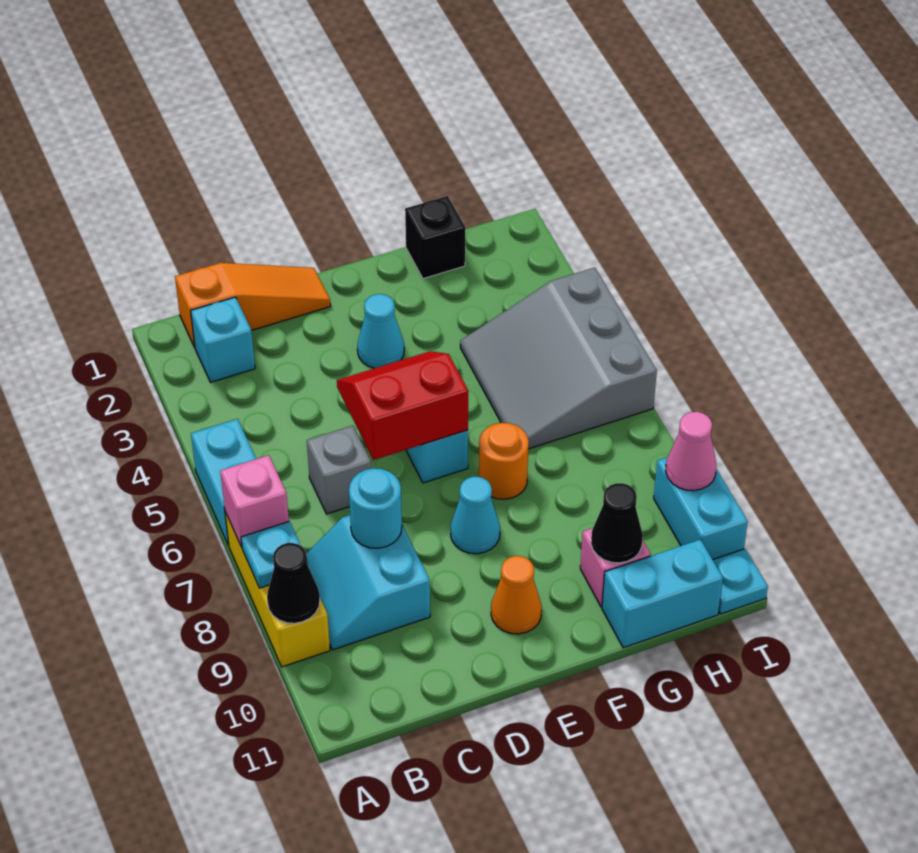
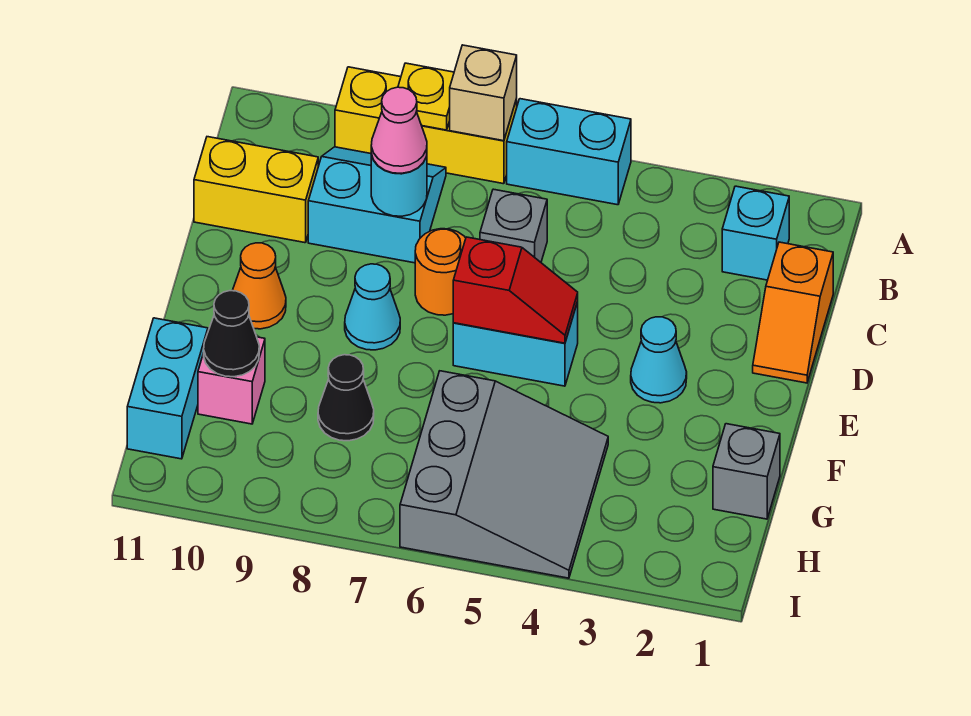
pink brick A7 level 2 -> tan brick A7 level 2
cyan plate A8 level 2 -> yellow plate A8 level 2
black cone A9 level 2 -> black cone G8 level 1
orange slope B1:D1 level 1 top B -> orange slope C1:D1 level 1 top C
none -> yellow brick C10:C11 level 1
red slope D5:E6 level 2 top 6 -> red slope E5:E6 level 2 top 6
orange round brick F7 level 1 -> orange round brick D7 level 1
black brick G1 level 1 -> grey brick G1 level 1
grey slope G4:I6 level 1 top I -> grey slope G4:I6 level 1 top 6
cyan brick I9:I10 level 1 -> none
pink cone I9 level 2 -> pink cone C8 level 3
cyan plate I11 level 1 -> none

